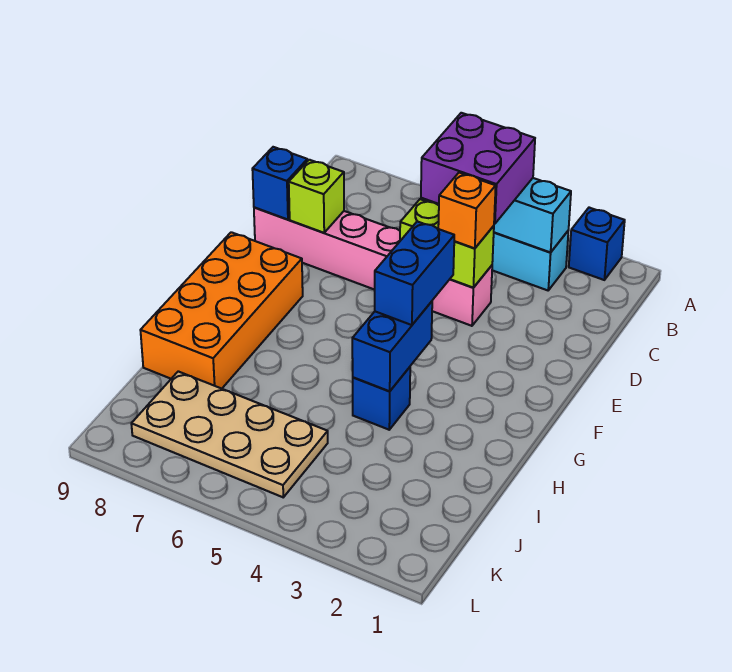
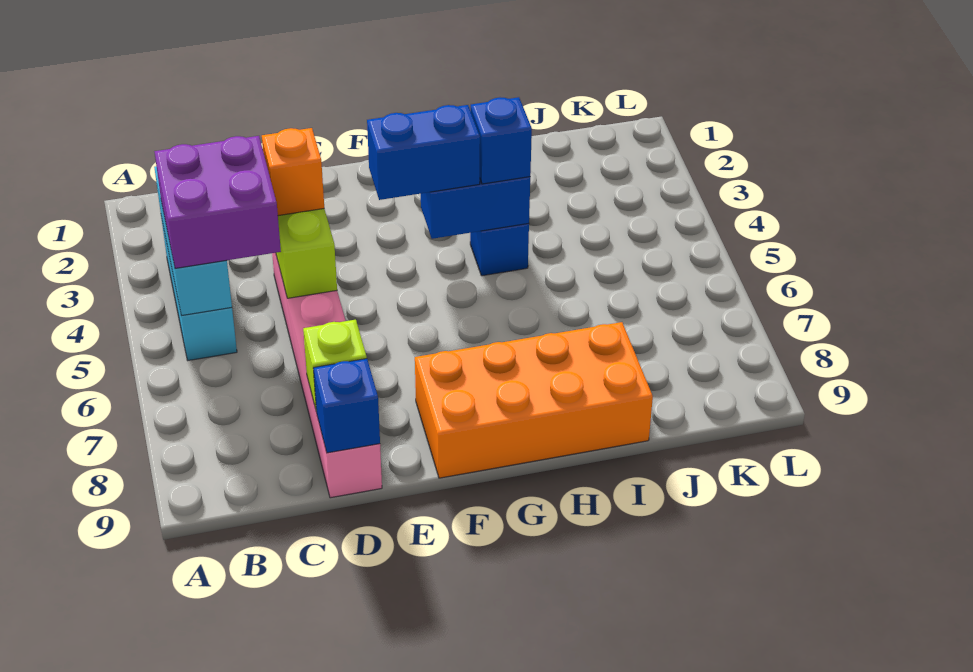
blue brick A2 level 1 -> blue brick H4 level 3
tan plate J5:K8 level 1 -> none

